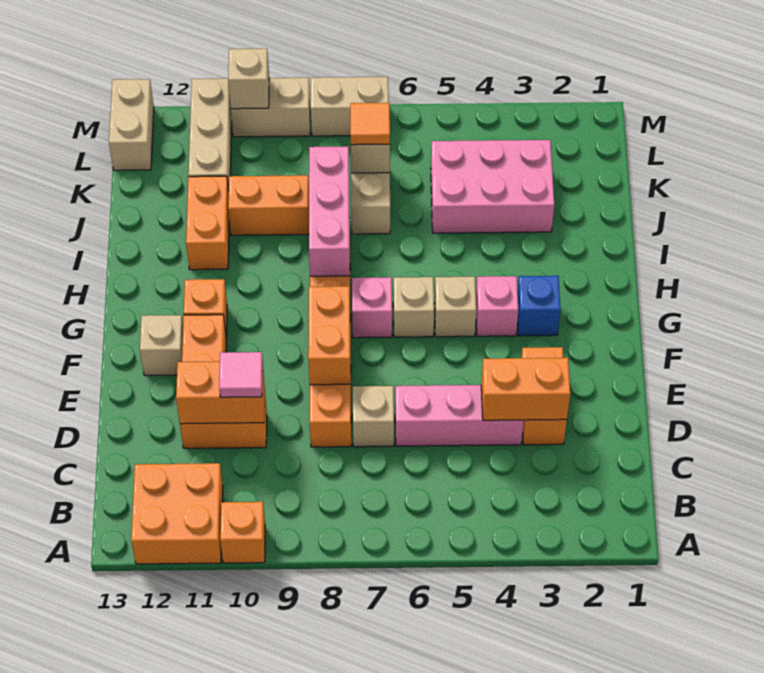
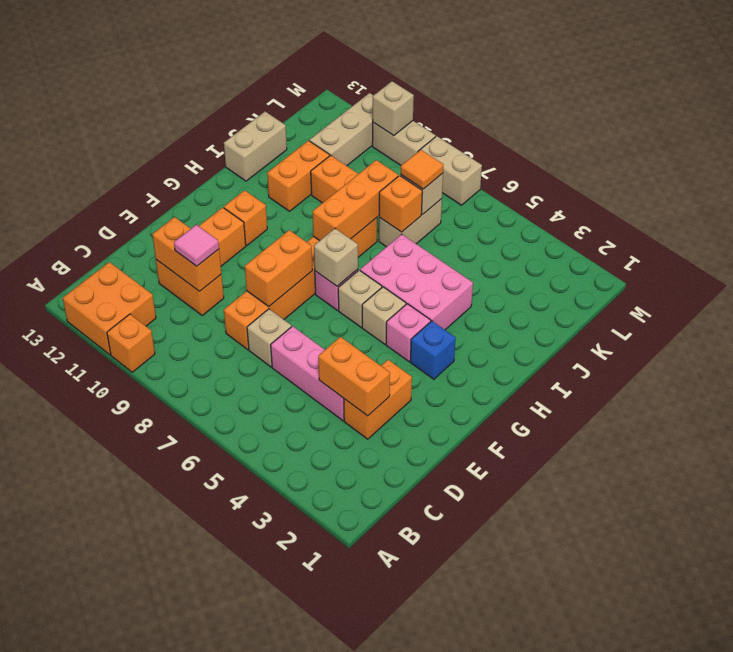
tan brick F12 level 1 -> tan brick G7 level 2
pink brick H8:J8 level 2 -> orange brick H8:J8 level 2
pink brick J3:K5 level 1 -> pink brick H4:I6 level 1
none -> orange brick J7 level 2
tan brick L13:M13 level 1 -> tan brick I13:J13 level 1

